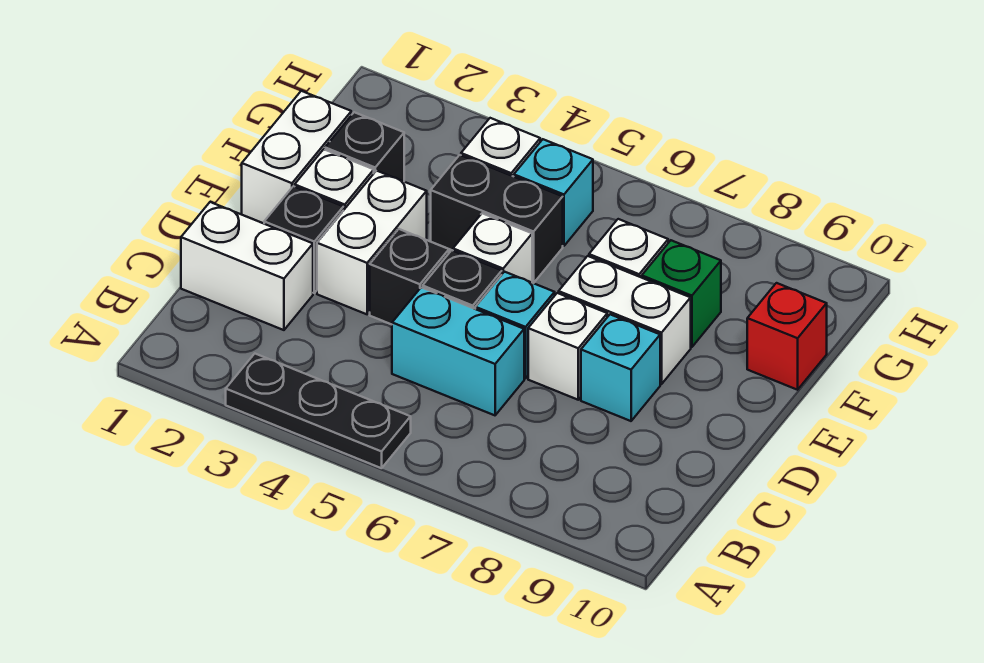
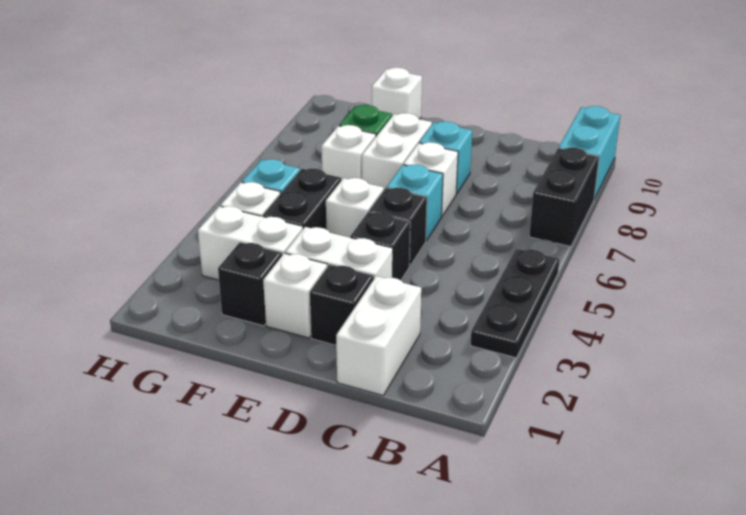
none -> black brick A7:A8 level 1
cyan brick C5:C6 level 1 -> cyan brick A9:A10 level 1
white brick E1:F1 level 1 -> white brick F3:G3 level 1
red brick F10 level 1 -> white brick F10 level 1

